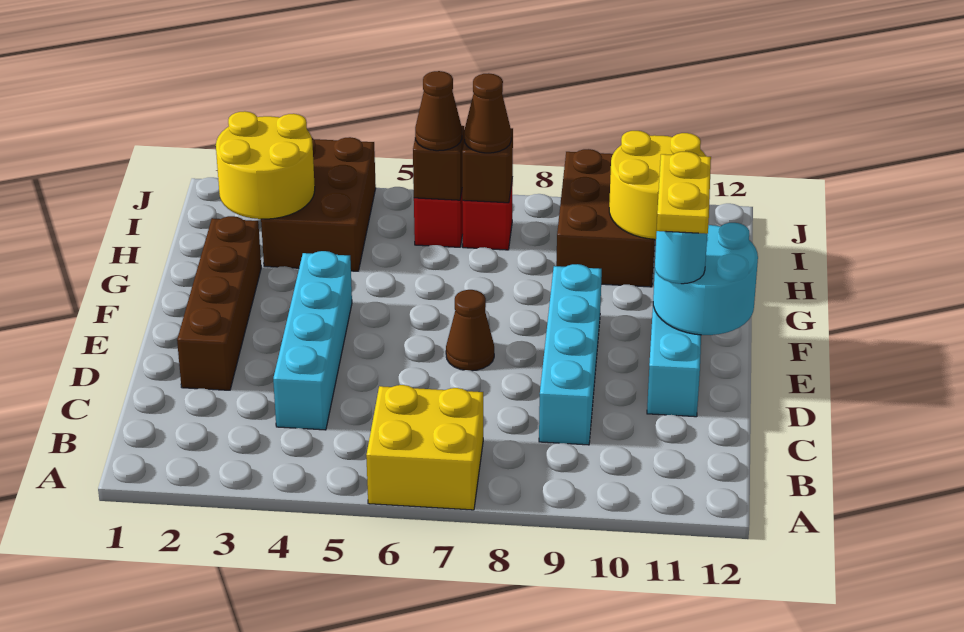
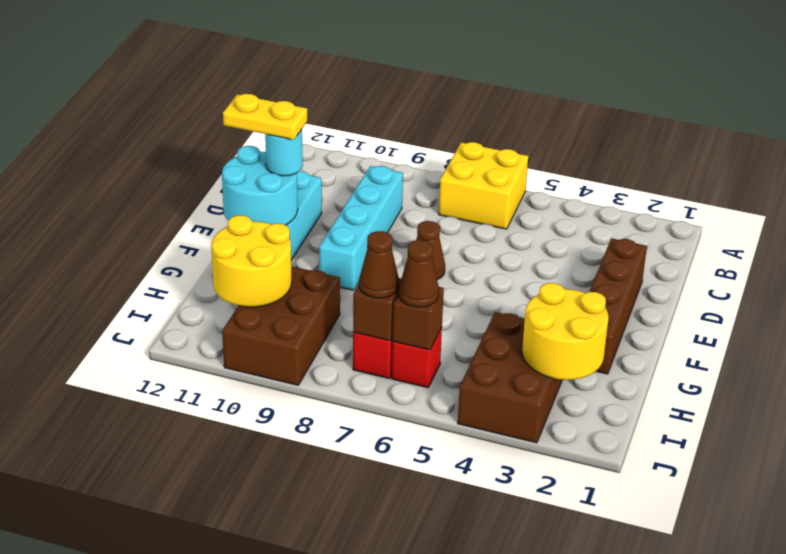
cyan brick C4:F4 level 1 -> none
yellow plate E11:F11 level 4 -> yellow plate E11:E12 level 4

